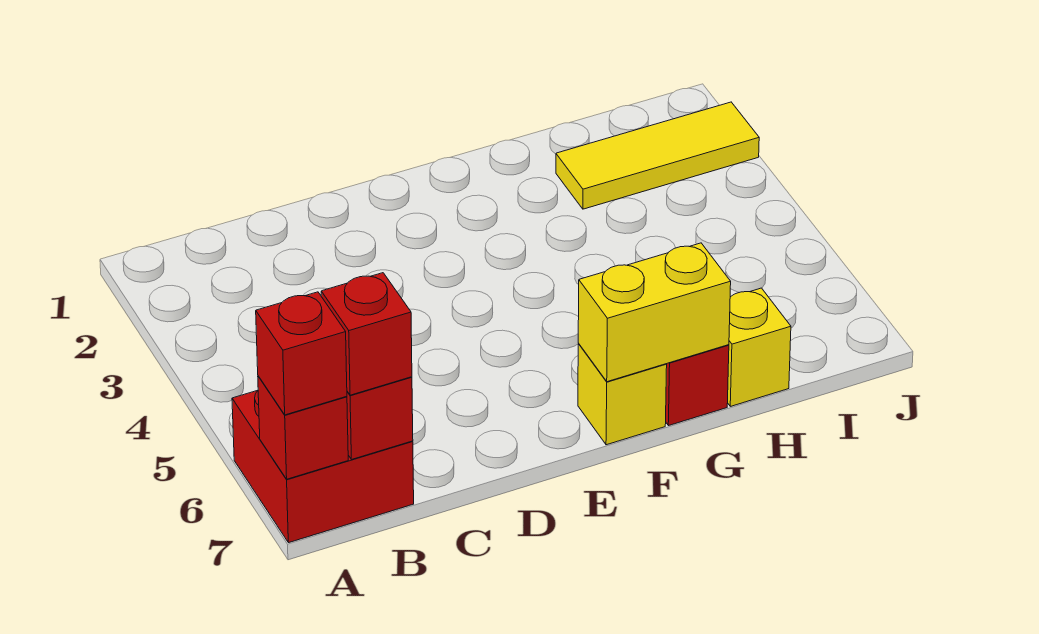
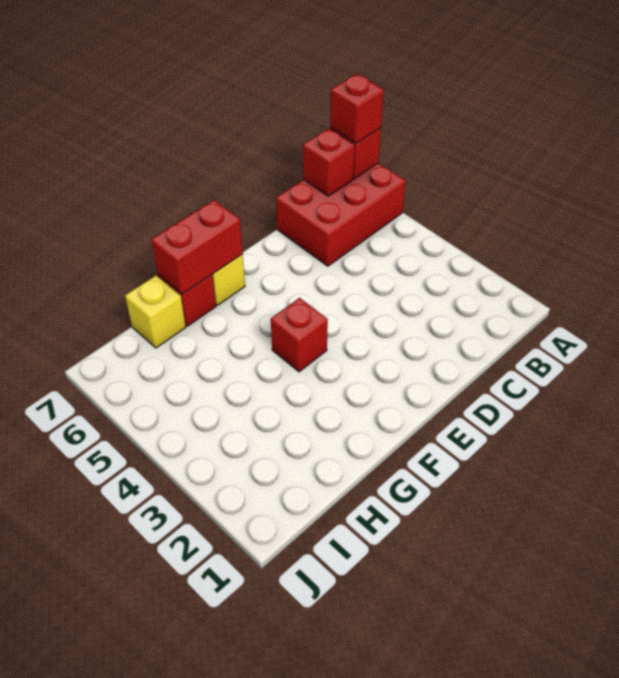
red brick A6:B7 level 1 -> red brick A6:C7 level 1
red brick B7 level 3 -> red brick F4 level 1
yellow brick F7:G7 level 2 -> red brick F7:G7 level 2
yellow tile H2:J2 level 1 -> none

